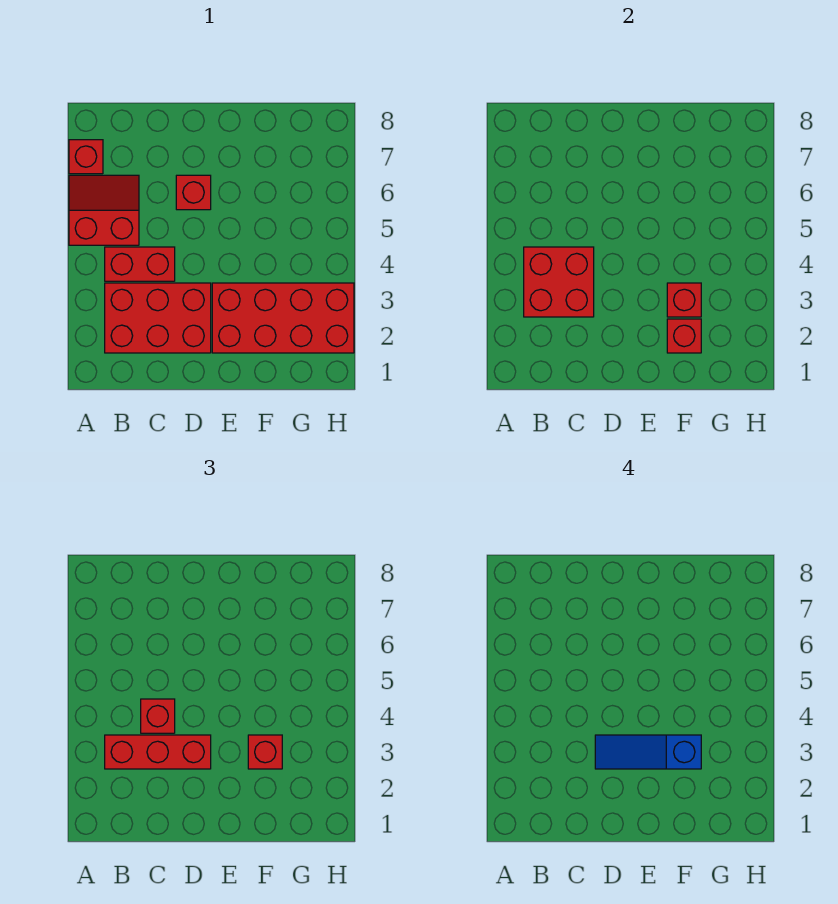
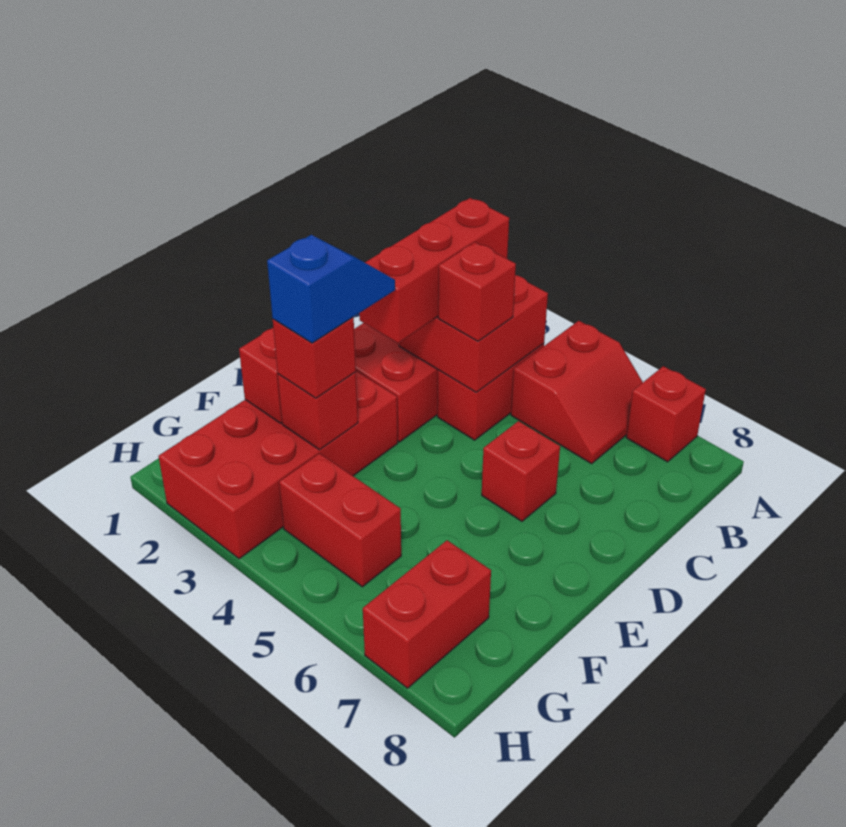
blue slope D3:F3 level 4 top F -> blue slope E3:F3 level 4 top F
none -> red brick G4:G5 level 1
none -> red brick G7:H7 level 1

